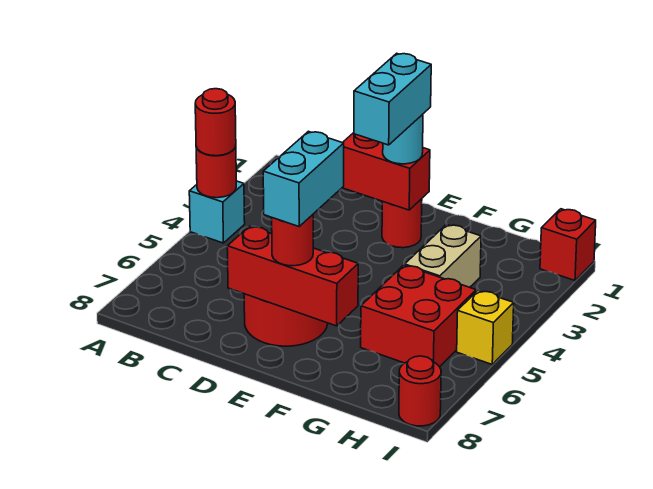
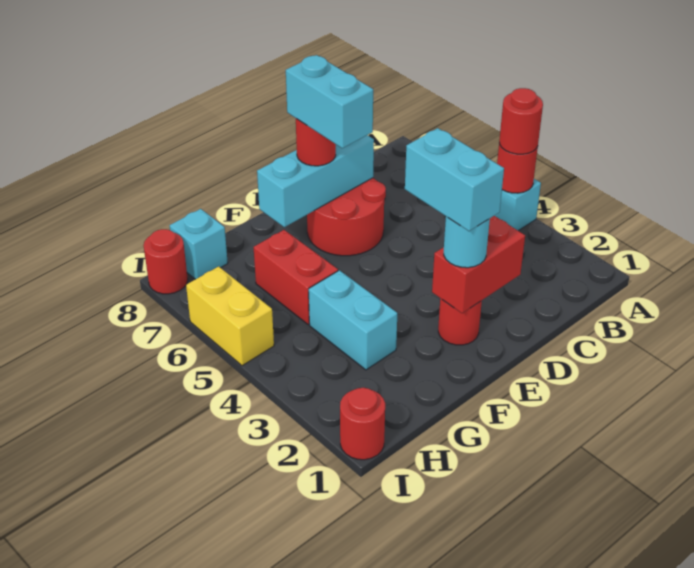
red brick D7:F7 level 2 -> cyan brick D7:F7 level 2
tan brick G3:G4 level 1 -> cyan brick G3:G4 level 1
red brick G5:H6 level 1 -> red brick G5:G6 level 1
none -> cyan brick H8 level 1
red brick I1 level 1 -> red round brick I1 level 1
yellow brick I5 level 1 -> yellow brick I5:I6 level 1

